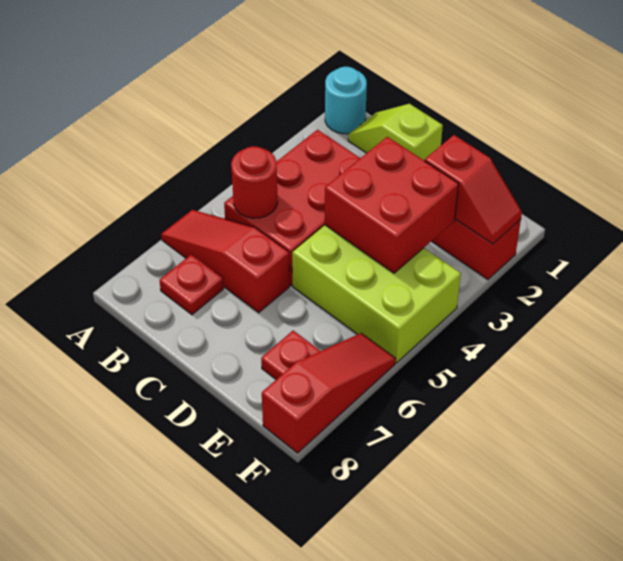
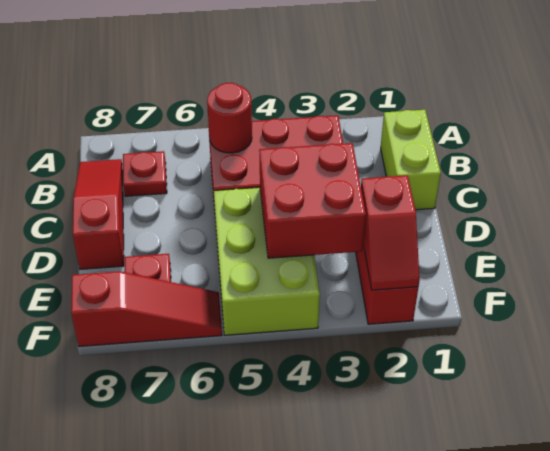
cyan round brick A1 level 1 -> none
red slope A6:C6 level 1 top C -> red slope B8:D8 level 1 top D
lime slope B1:C1 level 1 top C -> lime brick B1:C1 level 1

